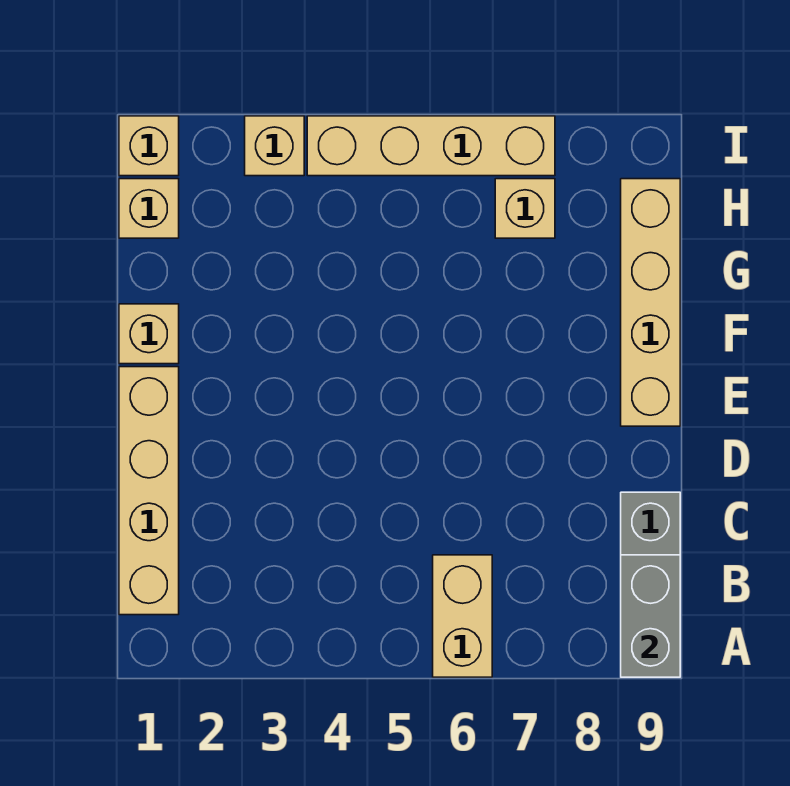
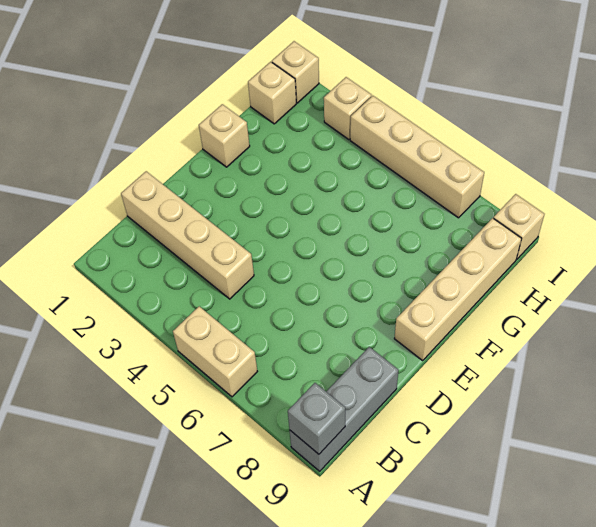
tan brick A6:B6 level 1 -> tan brick A5:A6 level 1
grey brick A9:B9 level 2 -> grey brick A9 level 2
tan brick B1:E1 level 1 -> tan brick C1:C4 level 1
tan brick H7 level 1 -> tan brick I9 level 1

